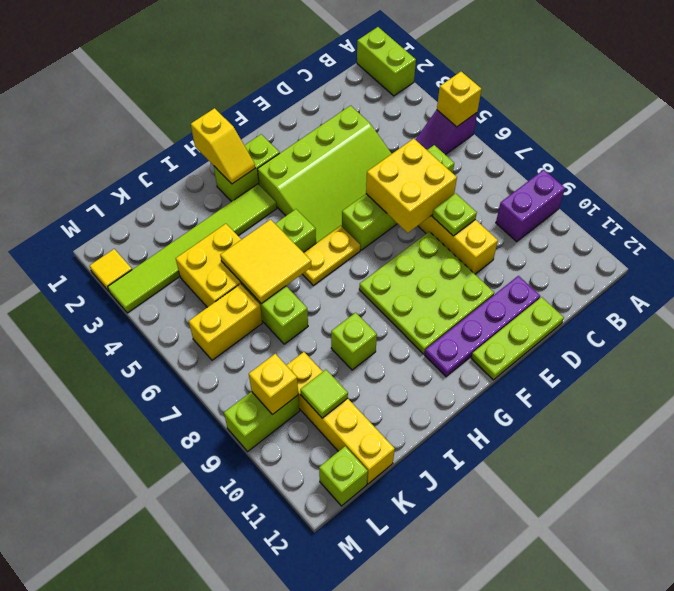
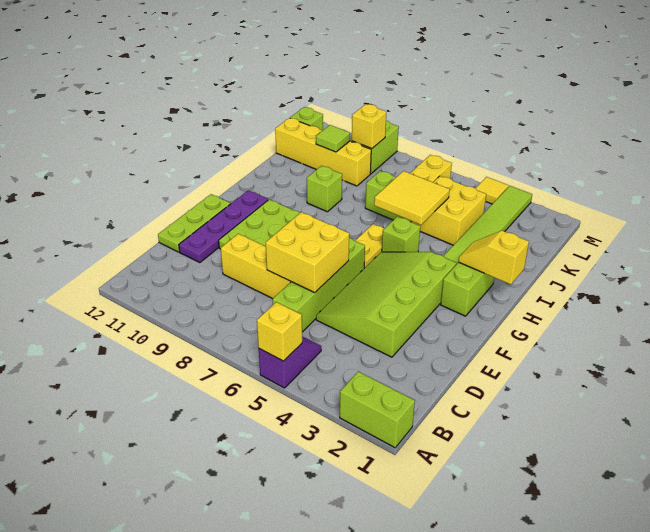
purple brick A9:B9 level 1 -> none
lime plate D8 level 2 -> none
yellow tile M2 level 1 -> yellow tile M4 level 1

